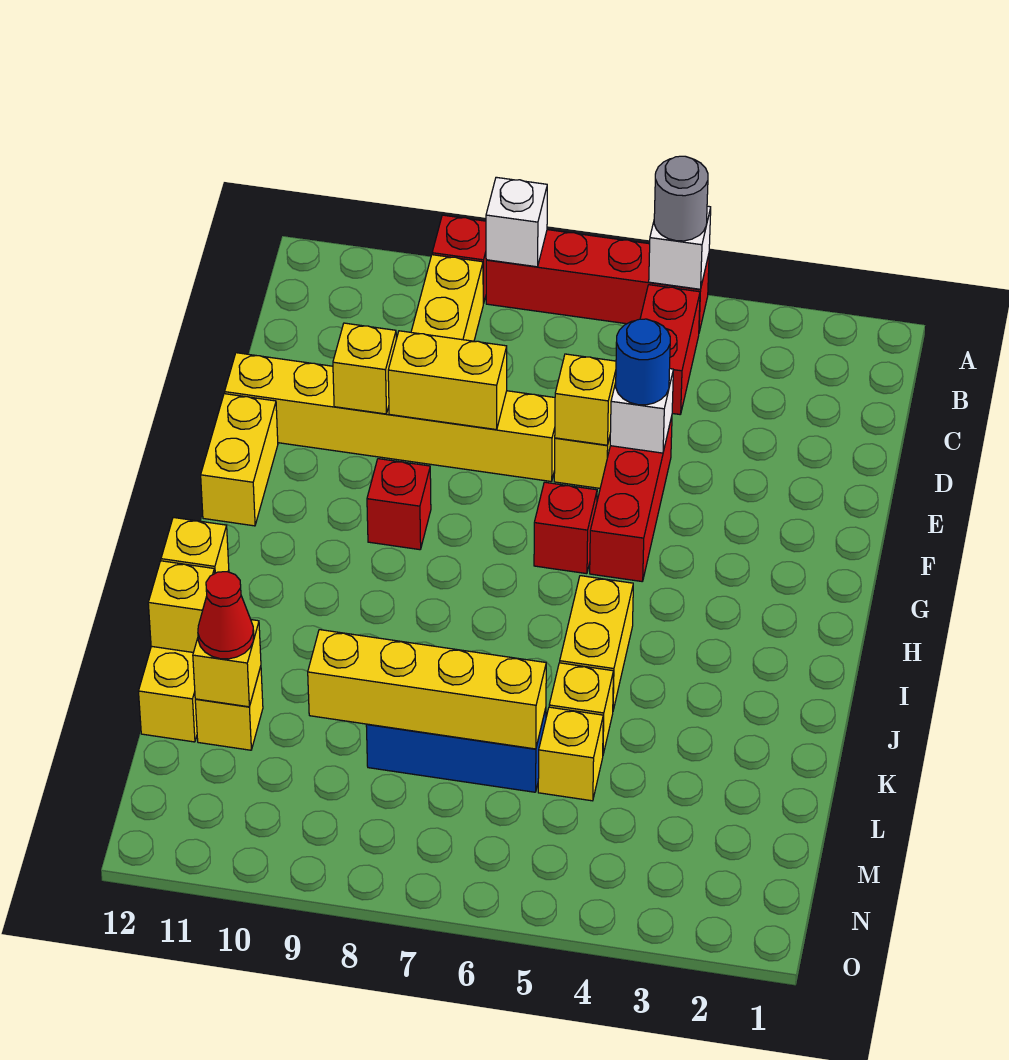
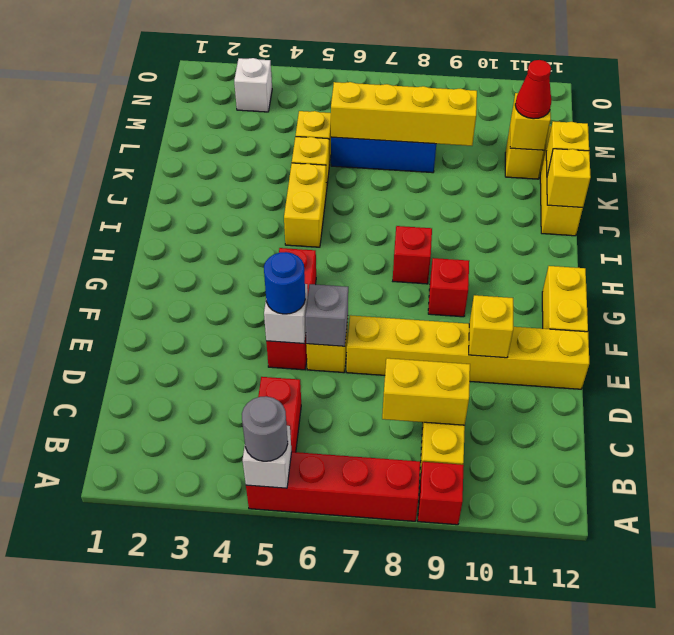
white brick A8 level 2 -> white brick N3 level 1
yellow brick E6 level 2 -> grey brick E6 level 2
yellow brick E8:E9 level 2 -> yellow brick C8:C9 level 2
red brick G6 level 1 -> red brick H8 level 1

